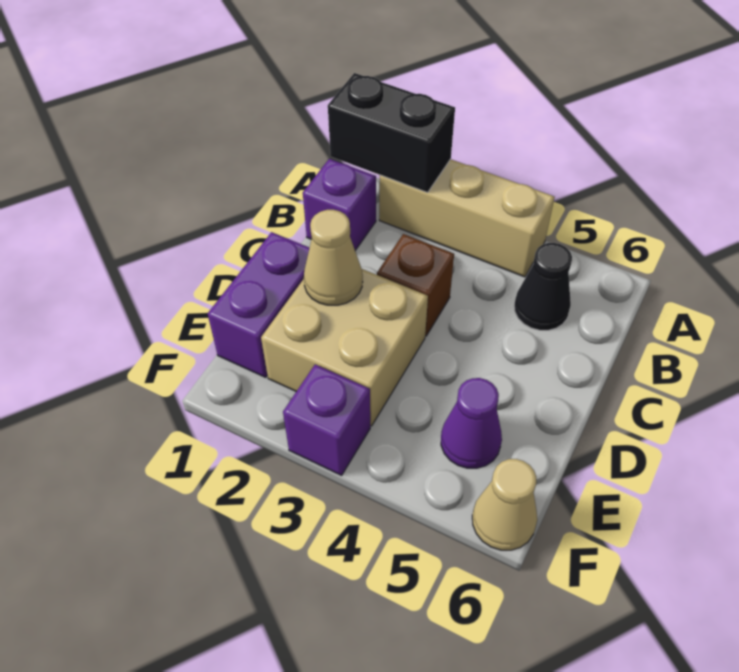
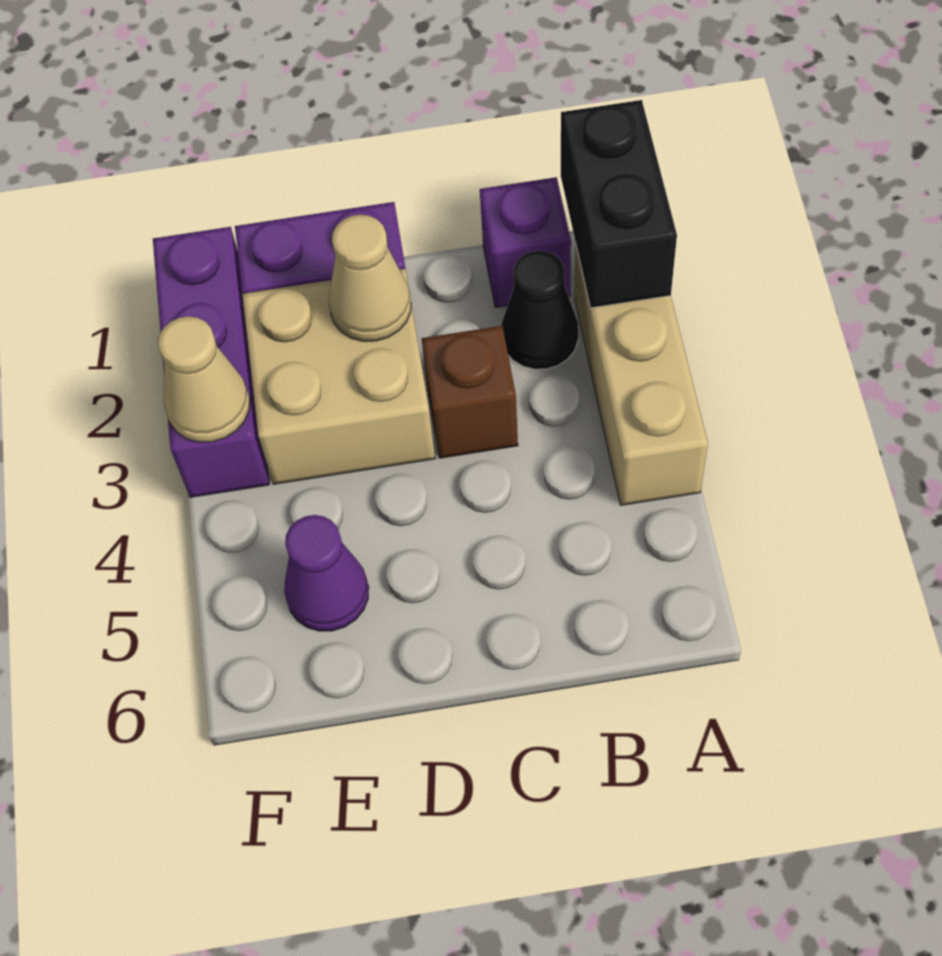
black cone B5 level 1 -> black cone B2 level 1
purple brick F3 level 1 -> purple brick F1:F3 level 1
tan cone F6 level 1 -> tan cone F3 level 2

